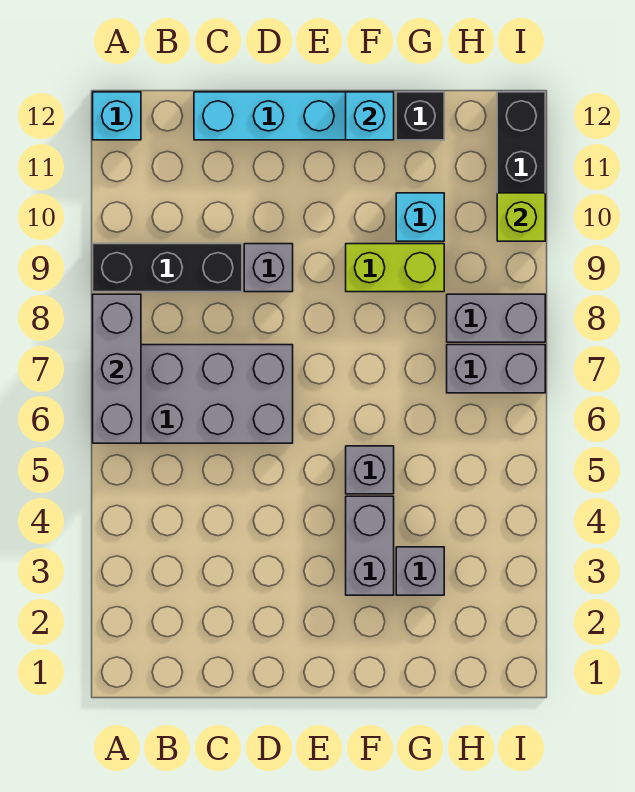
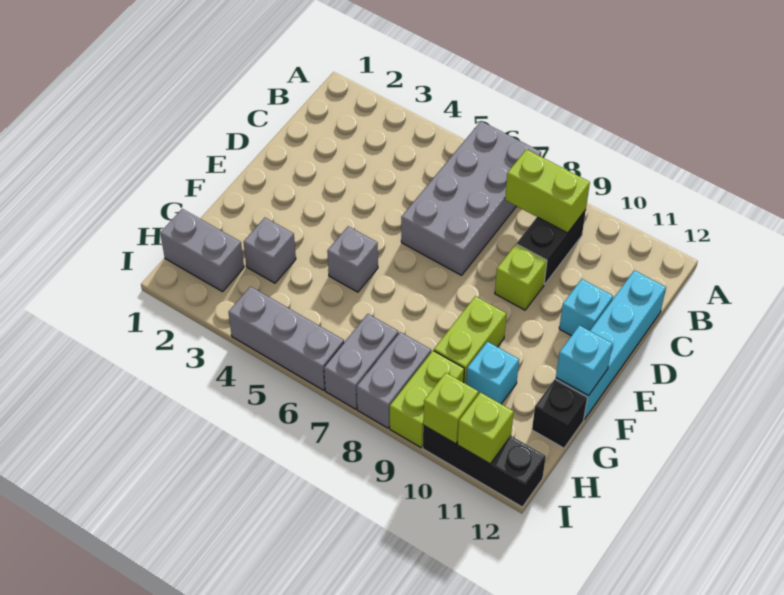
grey brick A6:A8 level 2 -> grey brick I4:I6 level 1
black brick A9:C9 level 1 -> black brick B9:C9 level 1
cyan brick A12 level 1 -> cyan brick D11 level 1
none -> lime brick B8:B9 level 2
grey brick D9 level 1 -> lime brick D9 level 1
grey brick F3:F4 level 1 -> grey brick H1:H2 level 1
none -> lime brick H9:I9 level 1
none -> lime brick I11 level 2

